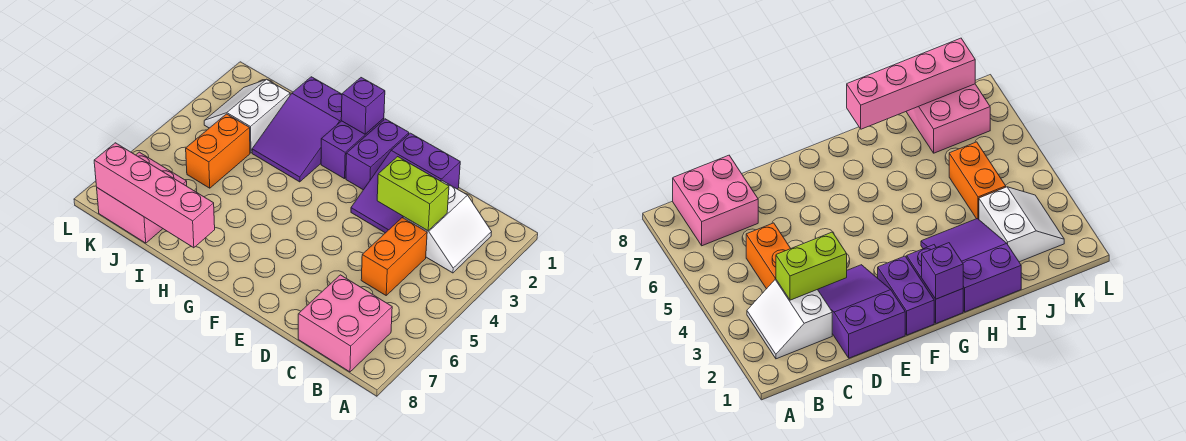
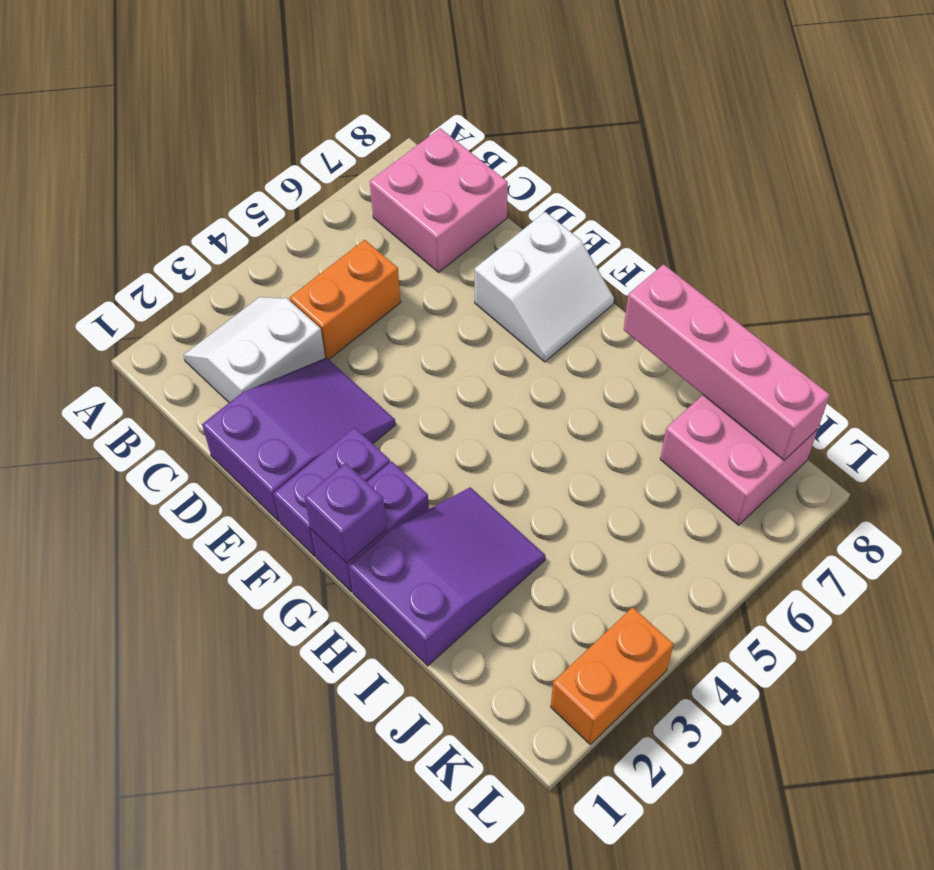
lime brick C3:D3 level 2 -> none
white slope J2:K3 level 1 top J -> white slope E7:F8 level 1 top E
orange brick J4:J5 level 1 -> orange brick L2:L3 level 1

